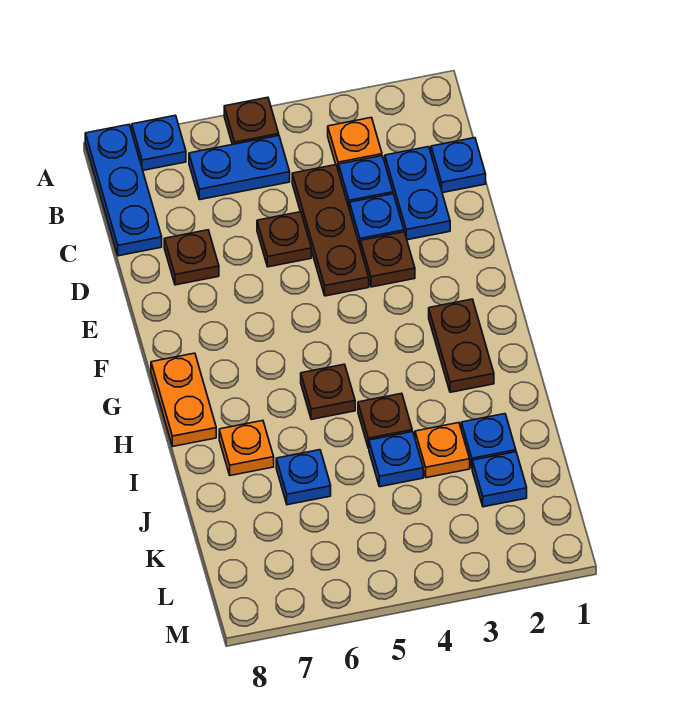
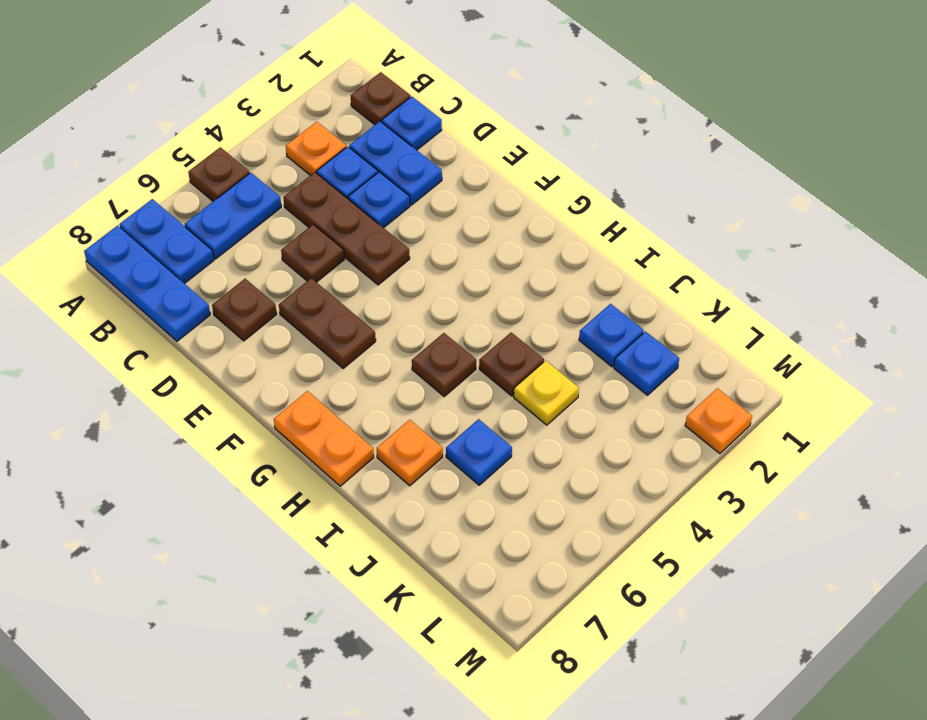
blue plate A7 level 1 -> blue plate A7:B7 level 1
brown plate E3 level 1 -> brown plate B1 level 1
brown plate G2:H2 level 1 -> brown plate E6:F6 level 1
orange plate J3 level 1 -> orange plate M2 level 1
blue plate J4 level 1 -> yellow plate J4 level 1

